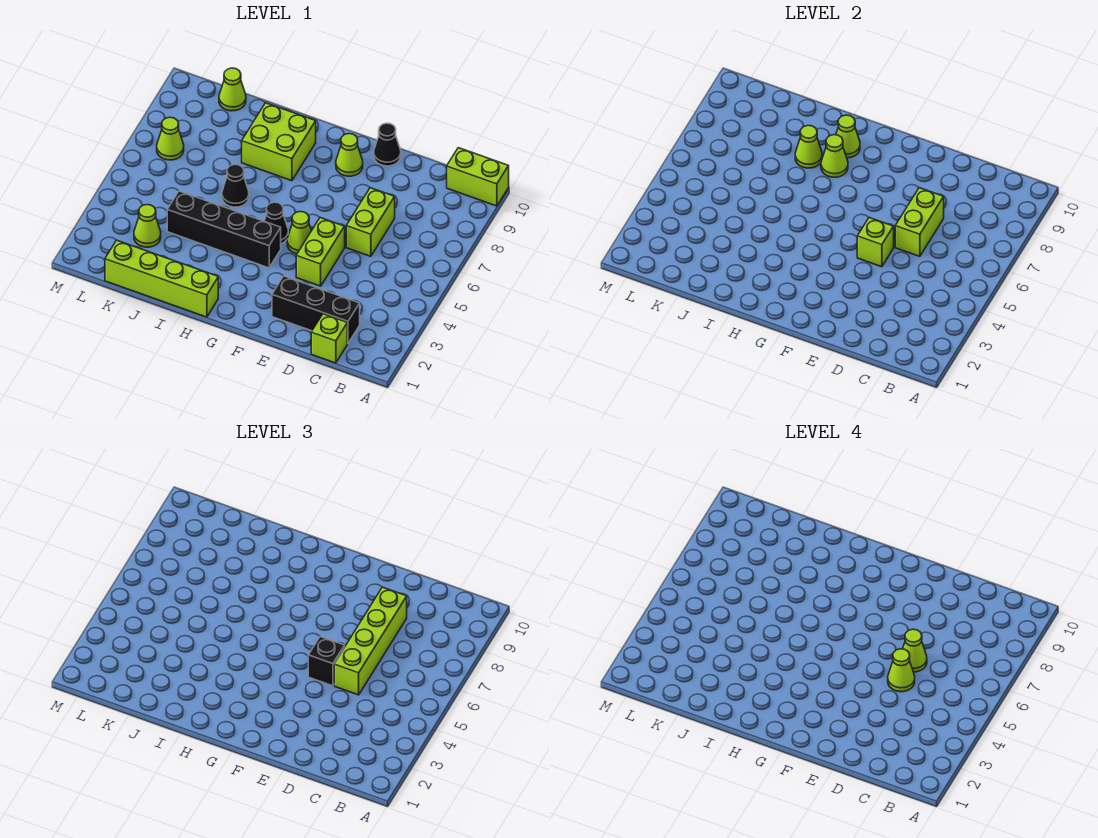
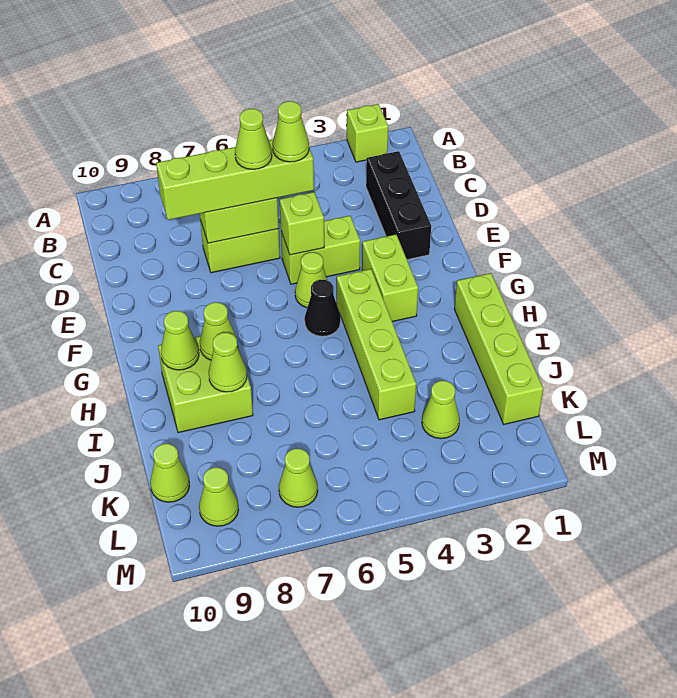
lime brick A10:B10 level 1 -> lime brick F3:G3 level 1
lime brick C1 level 1 -> lime brick A2 level 1
black brick E5 level 3 -> none
black cone E10 level 1 -> none
lime cone F9 level 1 -> lime cone L9 level 1
black brick G4:J4 level 1 -> lime brick G4:J4 level 1
black cone I6 level 1 -> none

